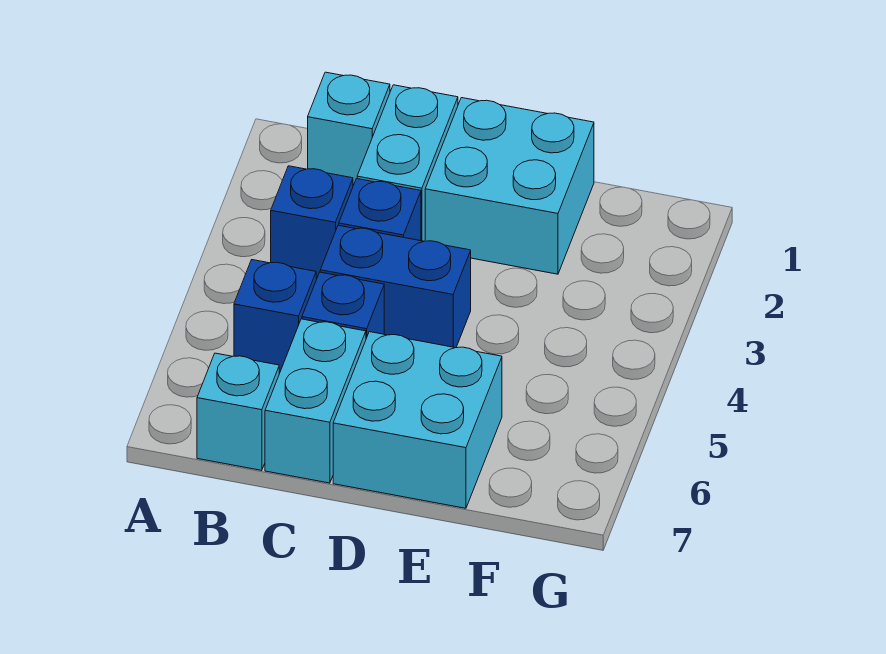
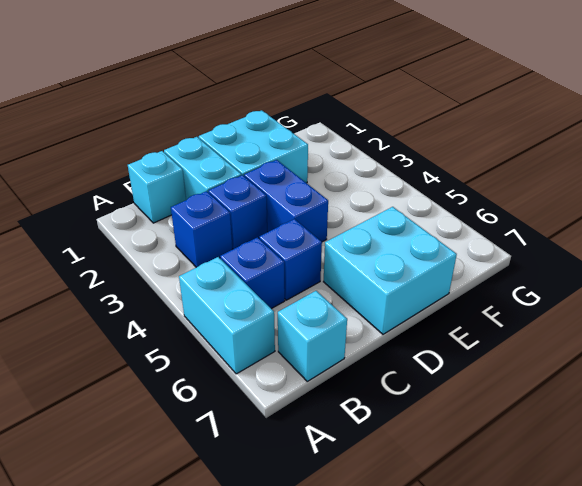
blue brick C4:D4 level 1 -> blue brick D3:D4 level 1
cyan brick C6:C7 level 1 -> cyan brick A5:A6 level 1

